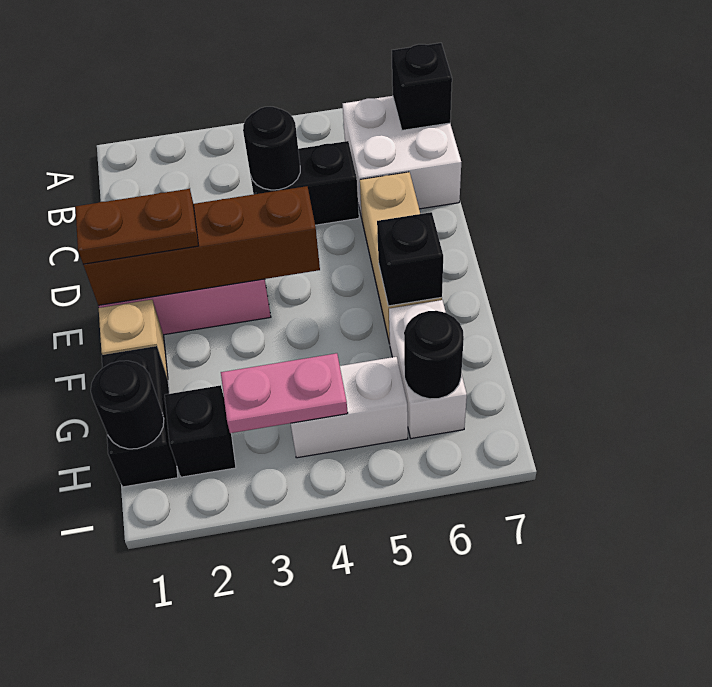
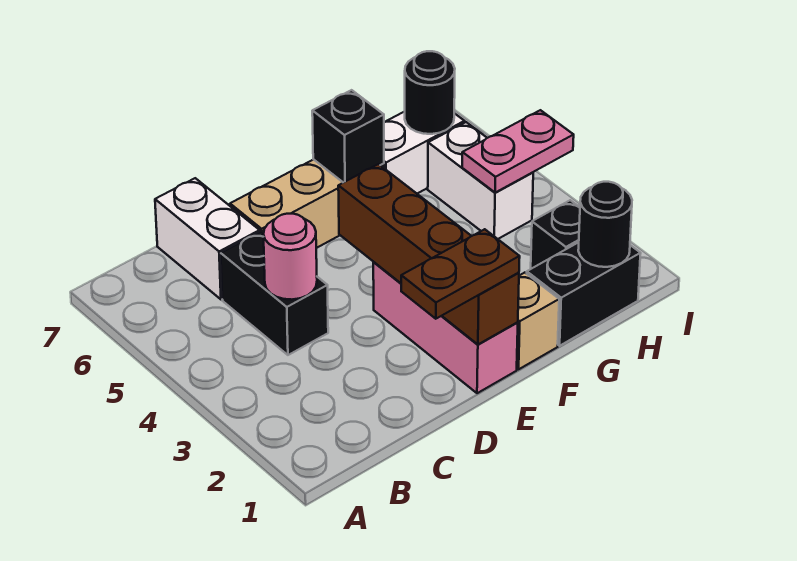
white brick B6:C7 level 1 -> white brick C6:C7 level 1
black brick B7 level 2 -> none
black round brick C4 level 2 -> pink round brick C4 level 2
brown plate E1:E2 level 3 -> brown plate D1:E1 level 3
pink plate H3:H4 level 2 -> pink plate H4:I4 level 2

